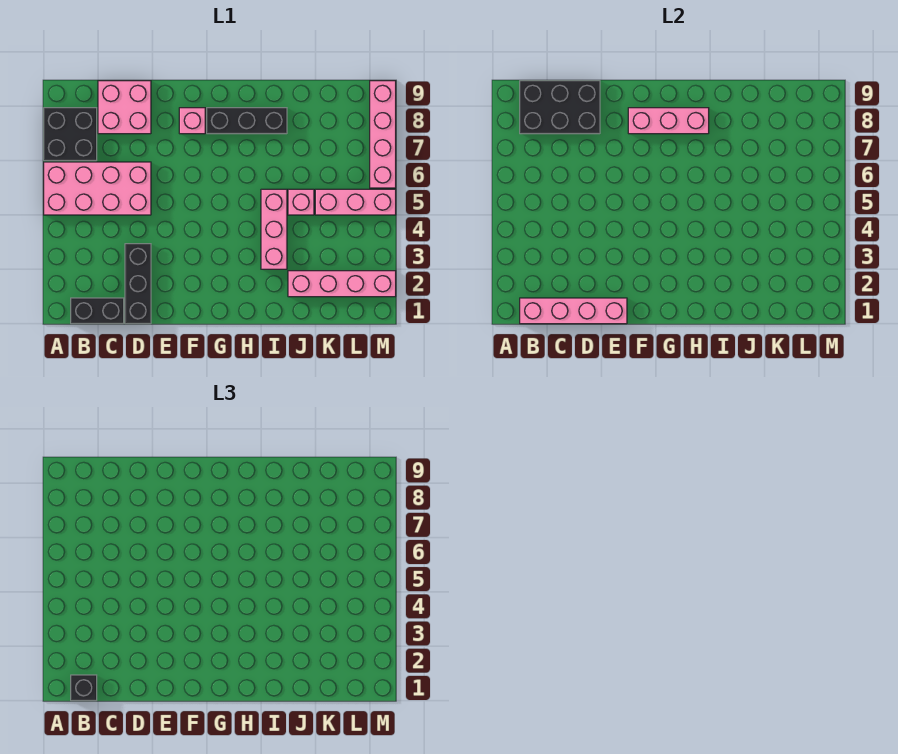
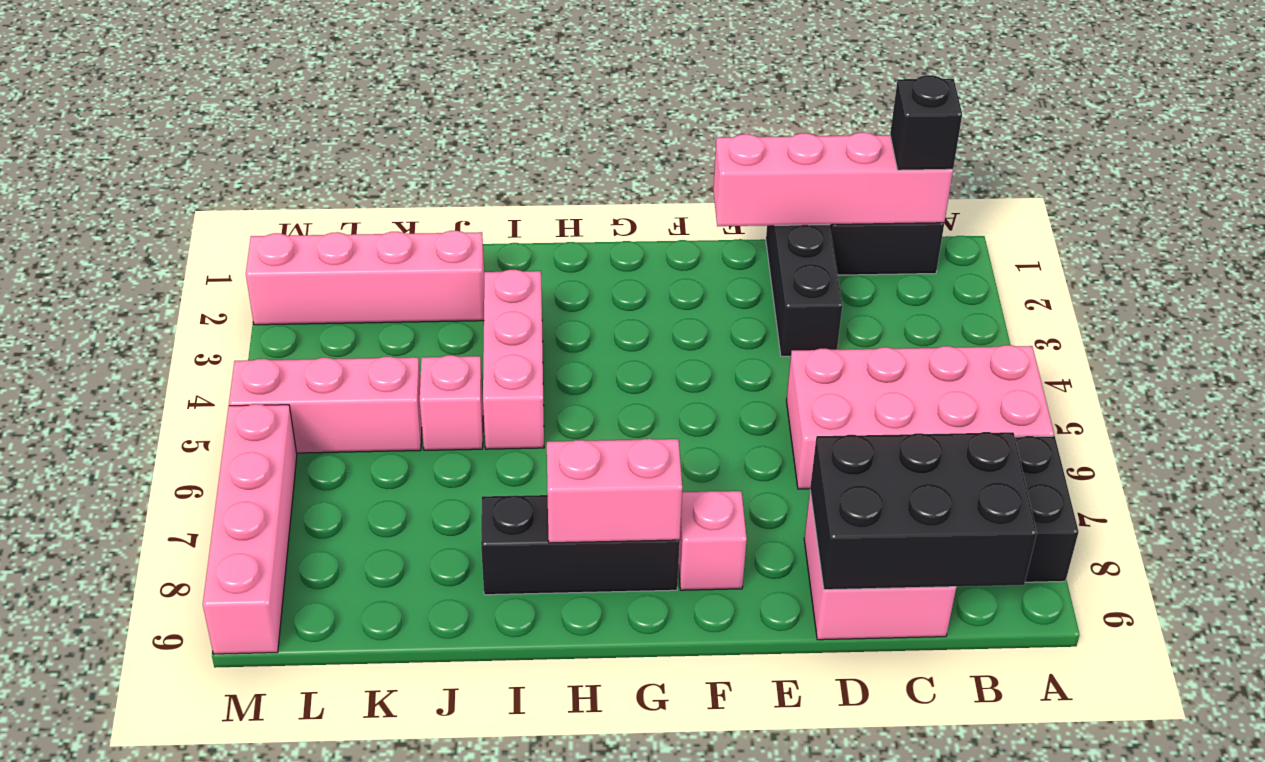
pink brick F8:H8 level 2 -> pink brick G8:H8 level 2

